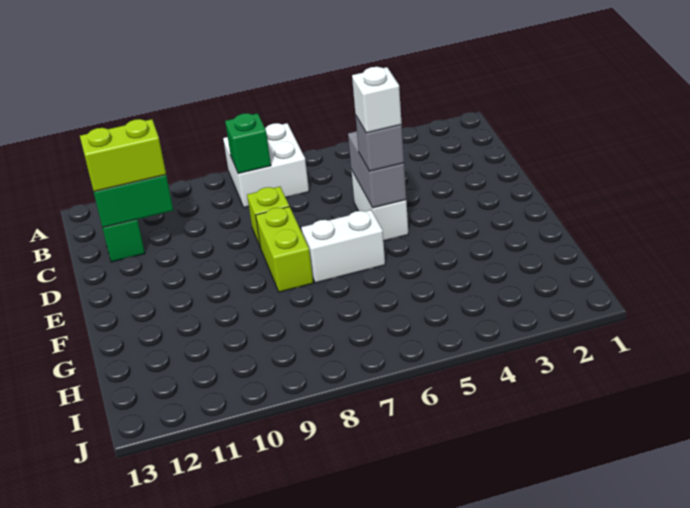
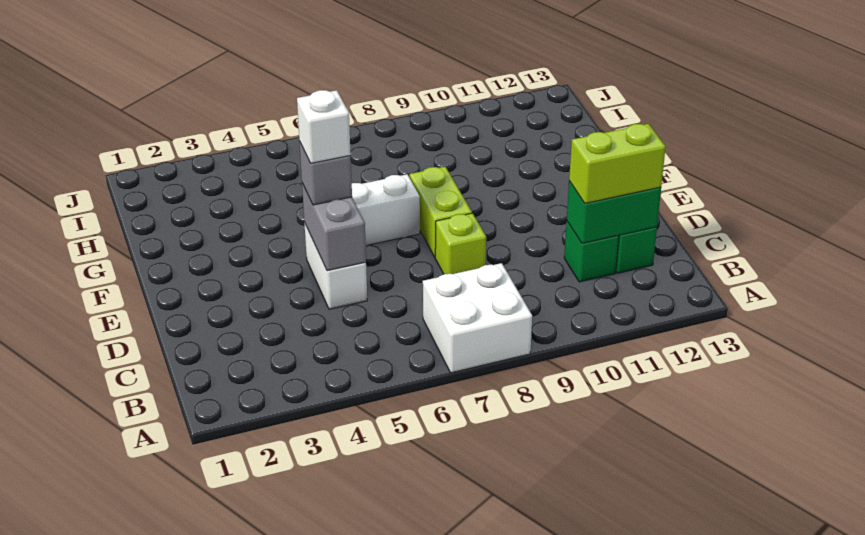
green brick B8 level 2 -> green brick C11 level 1

